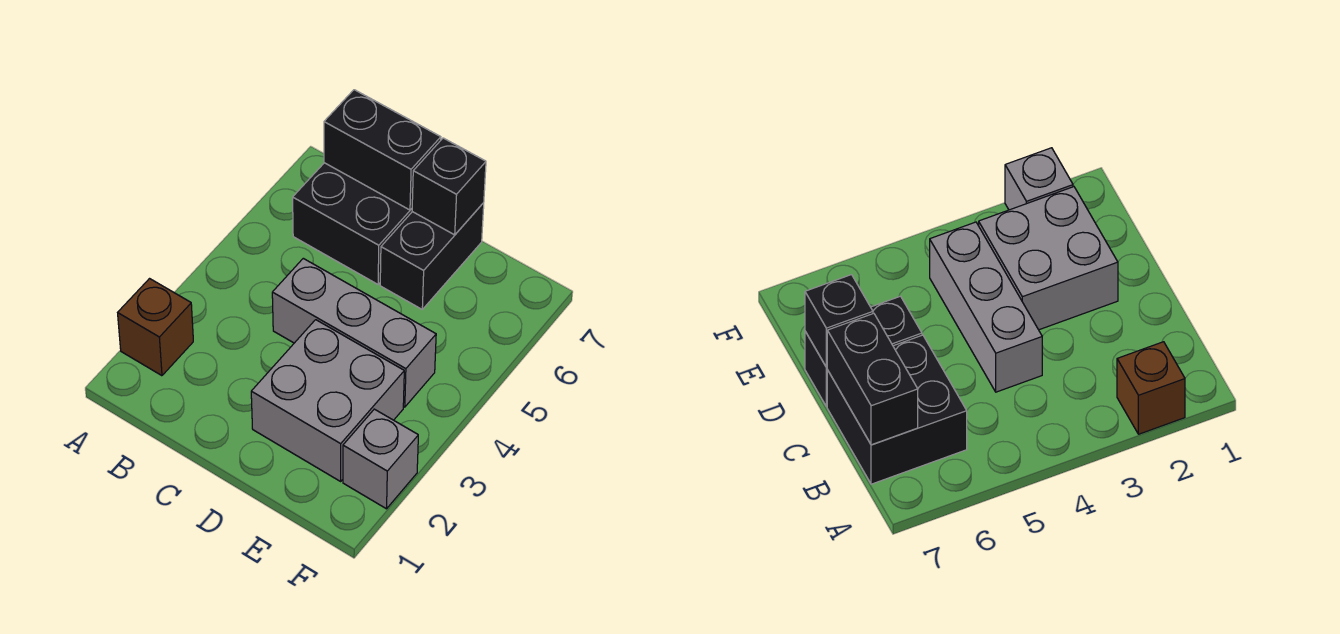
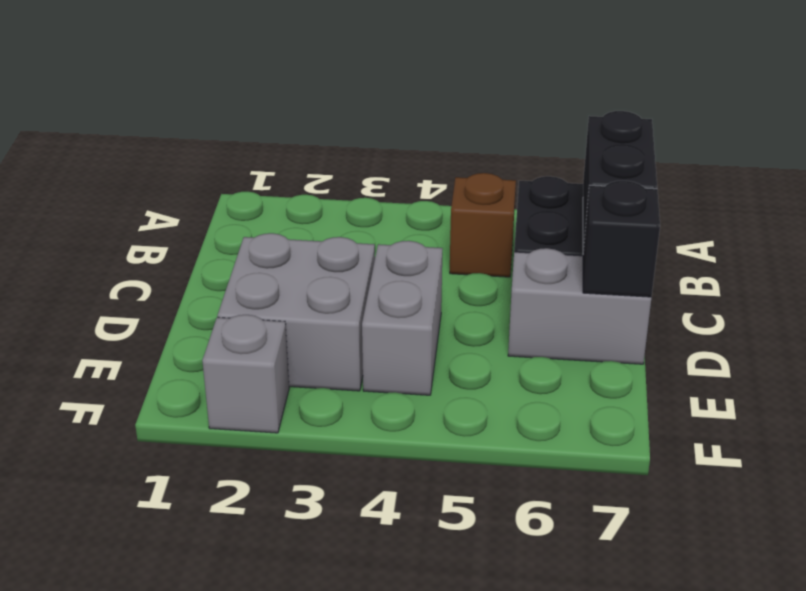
brown brick A2 level 1 -> brown brick B5 level 1
grey brick C4:E4 level 1 -> grey brick D4:E4 level 1
black brick D6:D7 level 1 -> grey brick D6:D7 level 1

